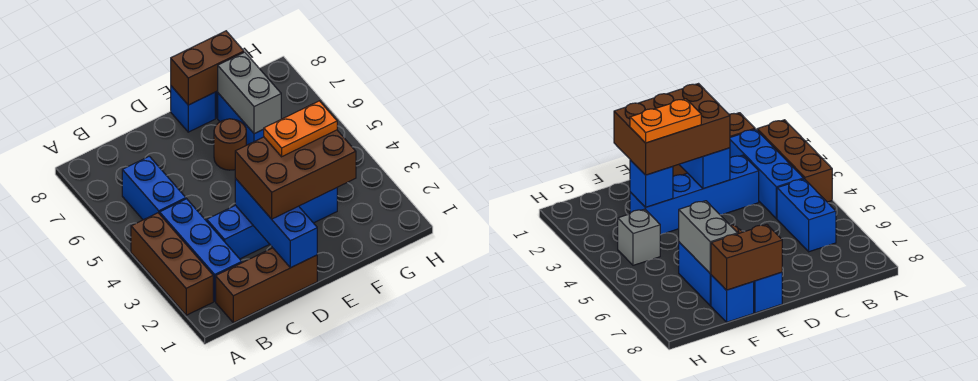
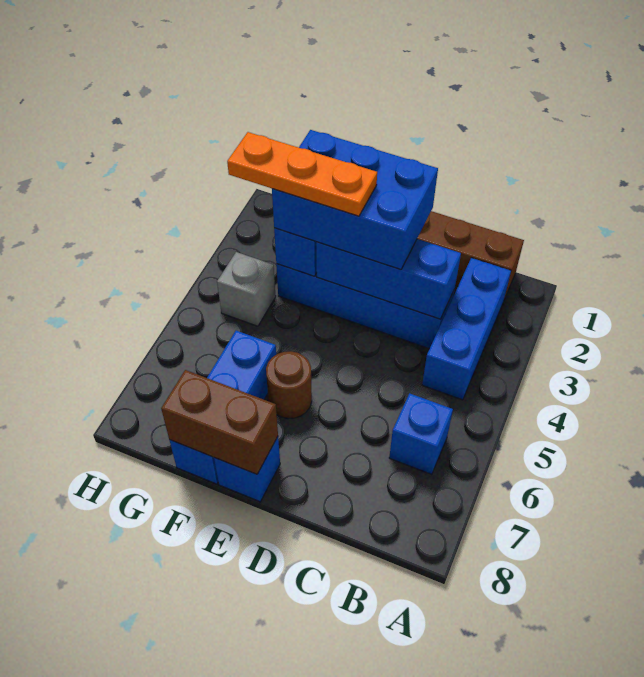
brown brick A2:A4 level 1 -> none
blue brick B5:B6 level 1 -> blue brick B6 level 1
blue brick D1:D3 level 2 -> blue brick C3:E3 level 2
brown brick D2:F3 level 3 -> blue brick D2:F3 level 3
orange plate E3:F3 level 4 -> orange plate E3:G3 level 4
grey brick F6:F7 level 2 -> none

